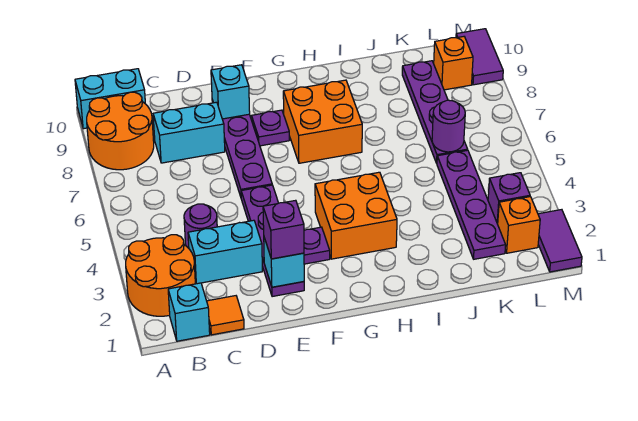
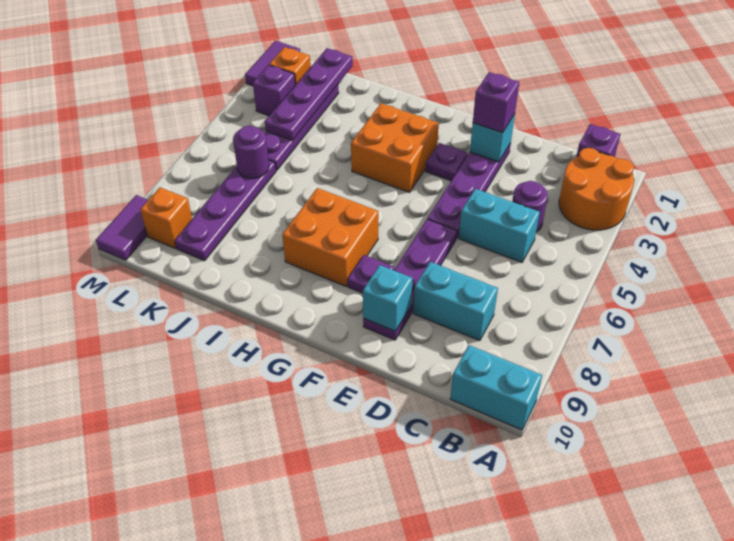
orange round brick A8:B9 level 1 -> none
cyan brick B1 level 1 -> purple brick B1 level 1
orange tile C1 level 1 -> none
cyan brick C3:D3 level 1 -> cyan brick C5:D5 level 1
none -> purple plate K1:K4 level 2

